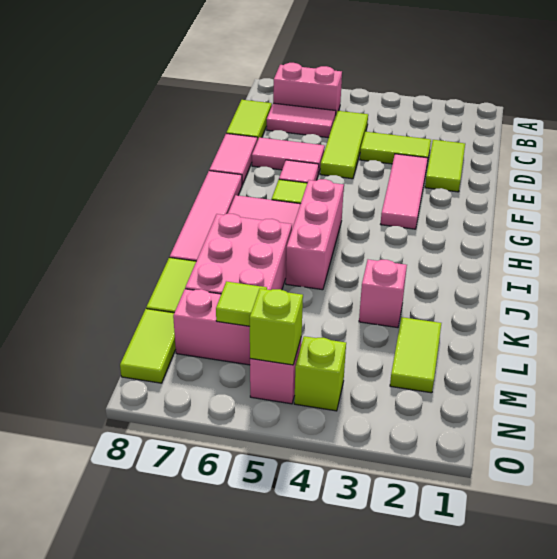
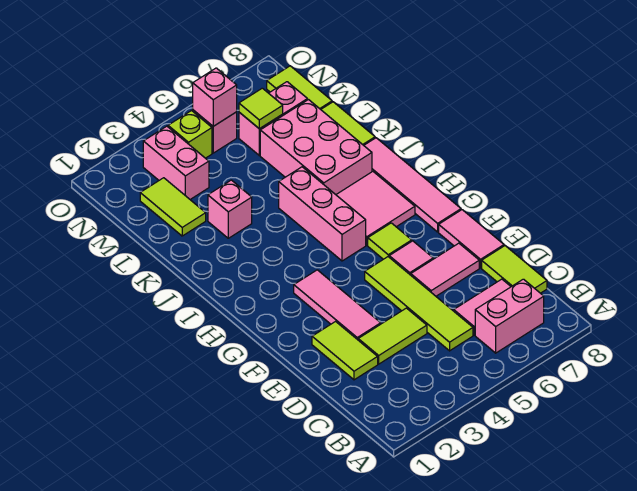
lime tile C5:E5 level 1 -> lime tile C5:F5 level 1
none -> pink brick M3:N3 level 1
lime brick N5 level 2 -> pink brick N5 level 2

